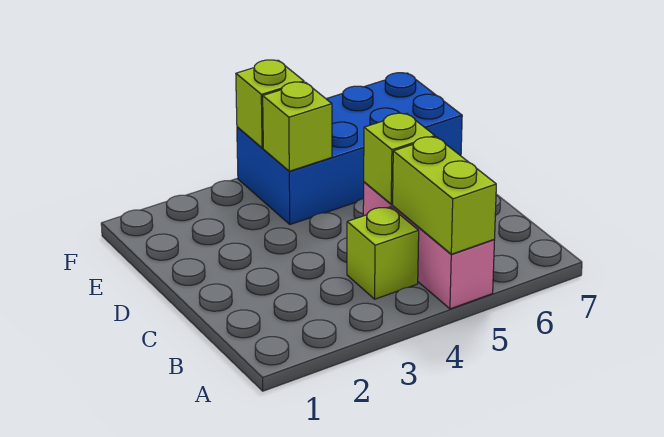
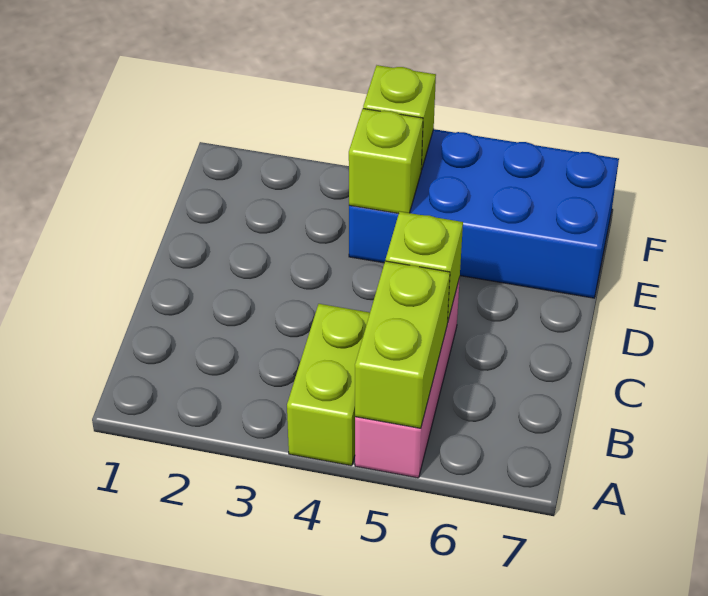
lime brick B4 level 1 -> lime brick A4:B4 level 1

